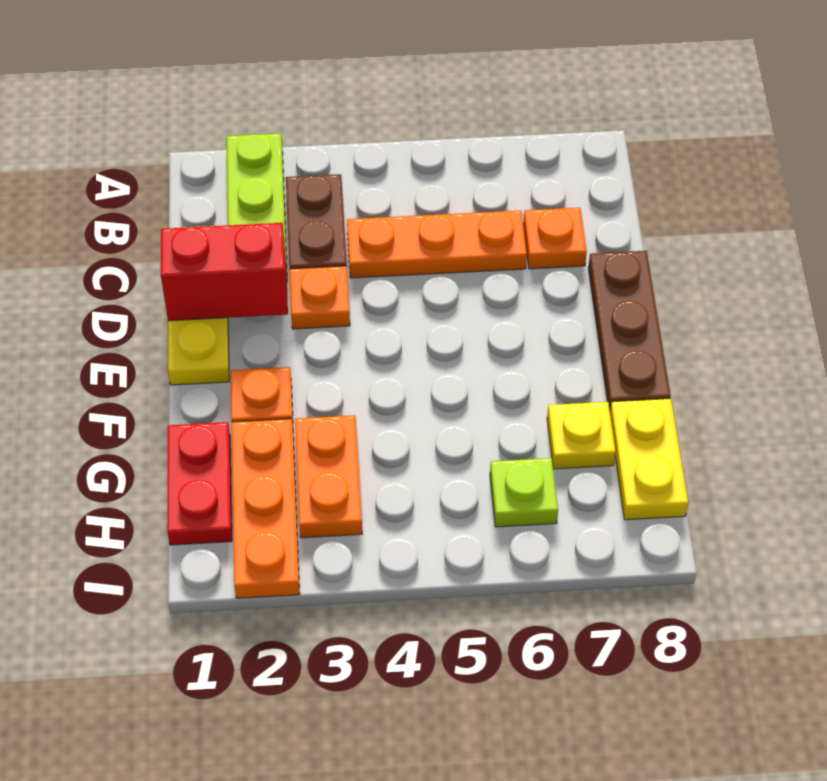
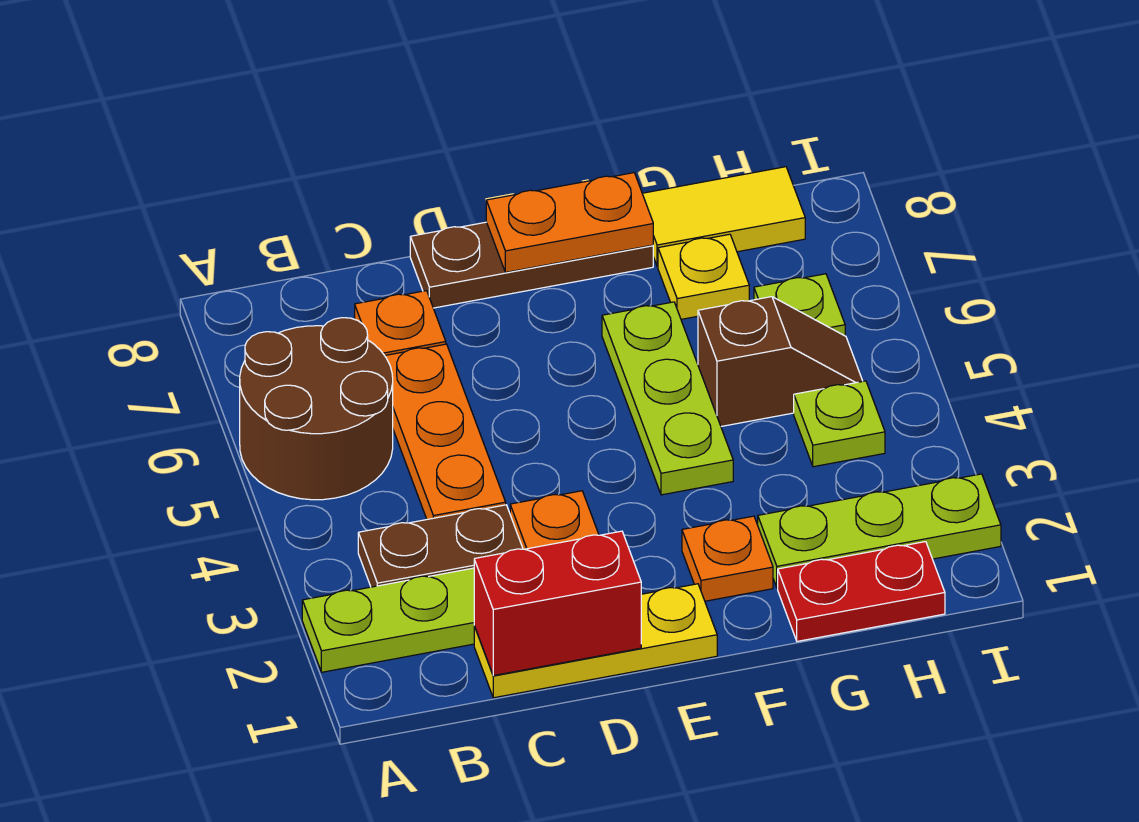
none -> brown round brick A5:B6 level 1
red brick D1:D2 level 2 -> red brick C1:D1 level 2
none -> lime plate F4:F6 level 1
orange plate G2:I2 level 1 -> lime plate G2:I2 level 1
orange plate G3:H3 level 1 -> orange plate E8:F8 level 2
none -> brown slope G5:H5 level 1 top G
yellow plate G8:H8 level 1 -> yellow tile G8:H8 level 1
none -> lime plate H4 level 1

